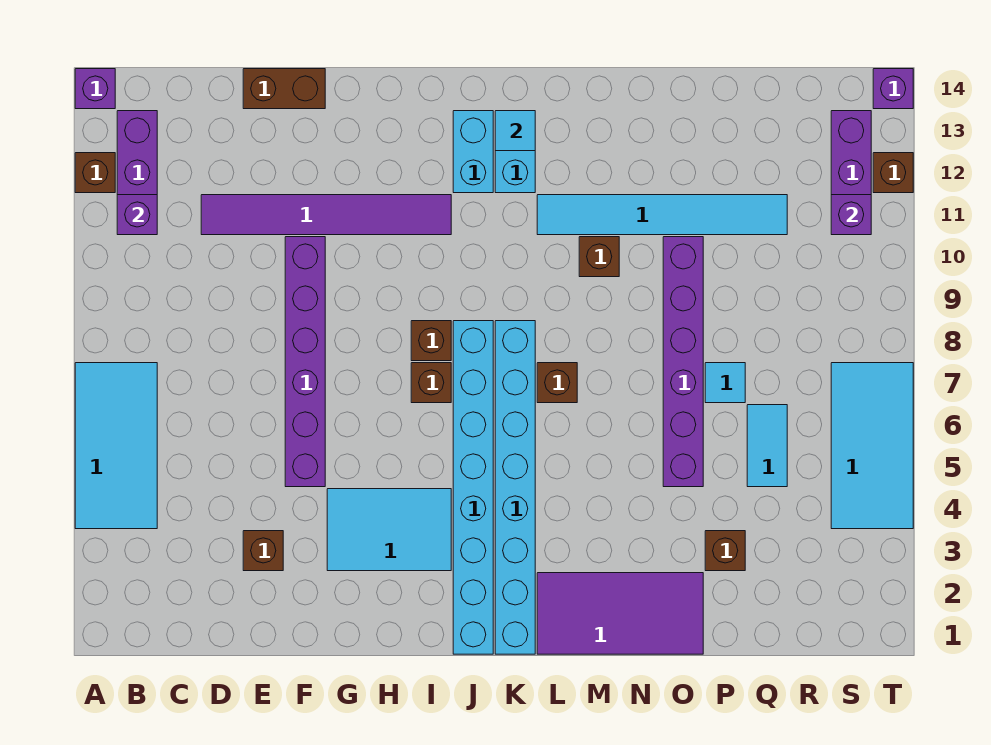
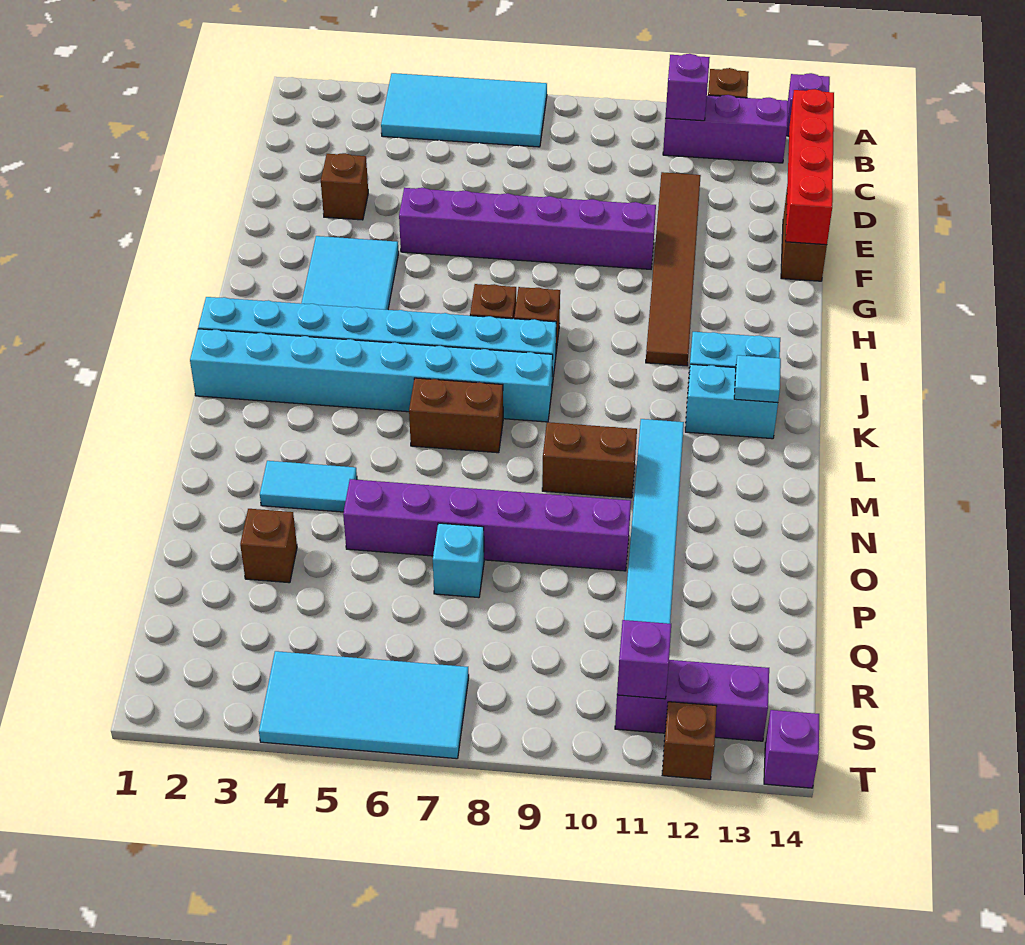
none -> red brick C14:F14 level 2
purple tile D11:I11 level 1 -> brown tile D11:I11 level 1
purple tile L1:O2 level 1 -> none
brown brick L7 level 1 -> brown brick L6:L7 level 1
brown brick M10 level 1 -> brown brick M9:M10 level 1
cyan tile P7 level 1 -> cyan brick P7 level 1
cyan tile Q5:Q6 level 1 -> cyan tile N3:N4 level 1

